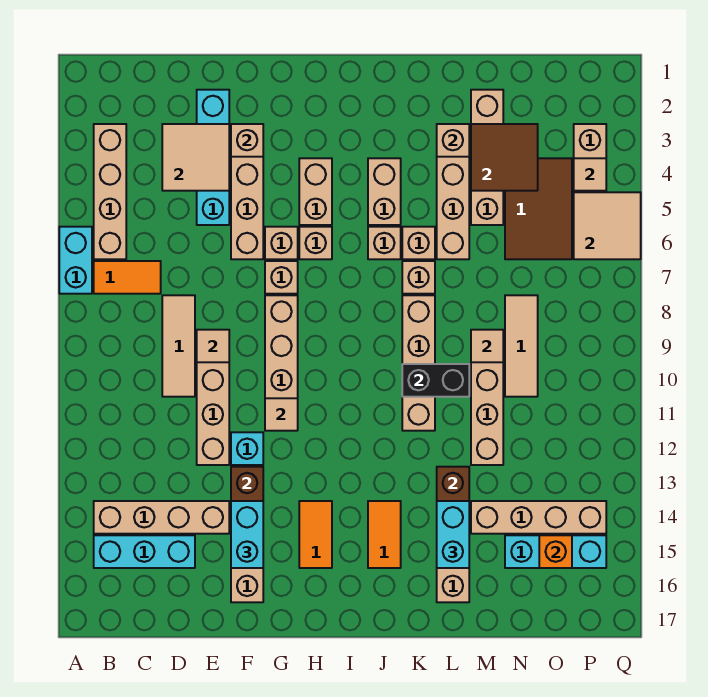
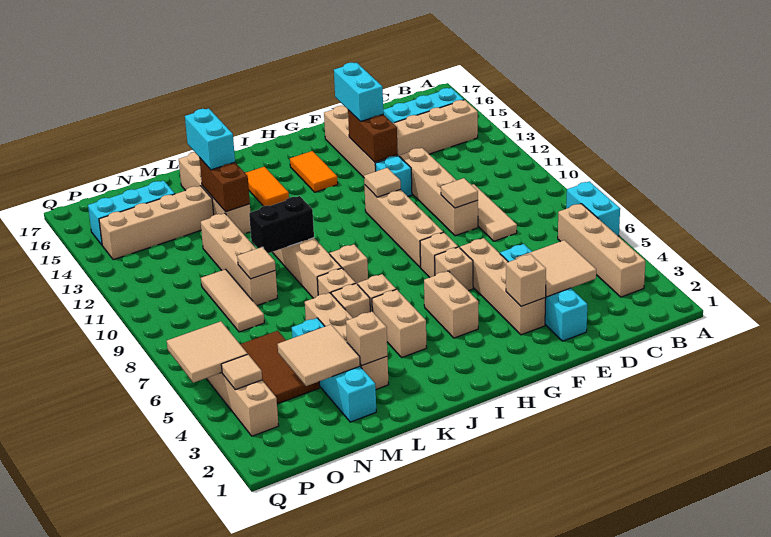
orange tile B7:C7 level 1 -> none
tan brick H6 level 1 -> tan brick J8 level 1
tan brick M2:M5 level 1 -> cyan brick M2:M5 level 1
brown tile M3:N4 level 2 -> tan tile M3:N4 level 2
orange brick O15 level 2 -> none

